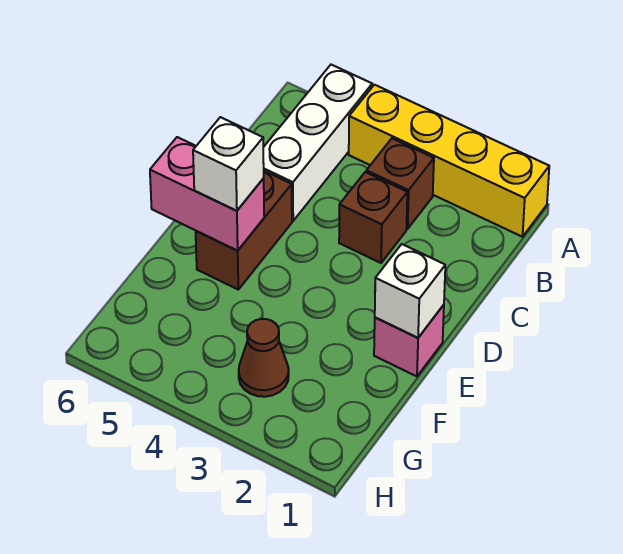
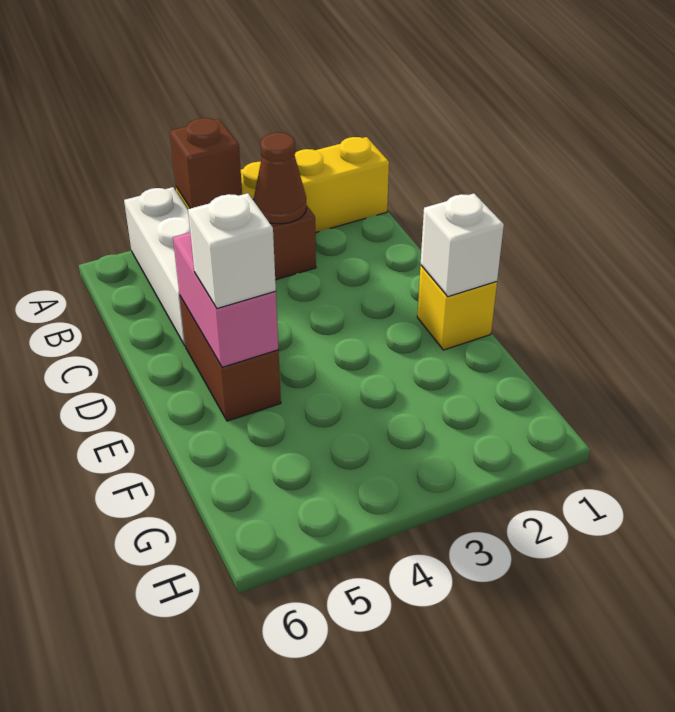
brown brick C3 level 1 -> brown brick A4 level 2
pink brick E1 level 1 -> yellow brick E1 level 1
pink brick E5:E6 level 2 -> pink brick D5:E5 level 2
brown cone G3 level 1 -> brown cone B3 level 2

